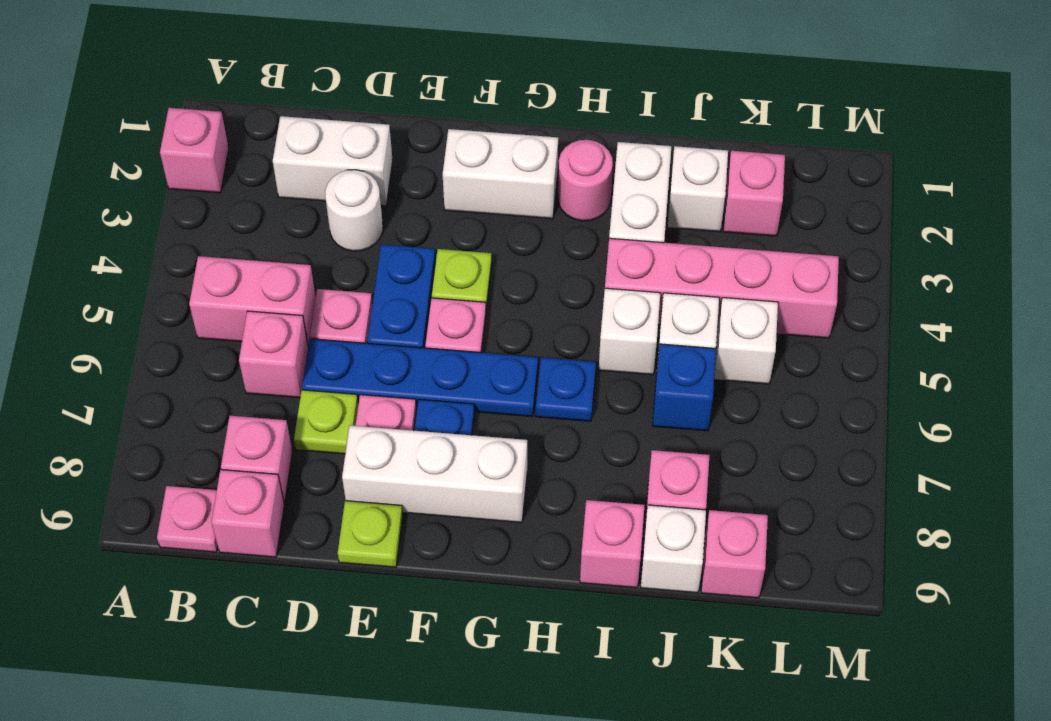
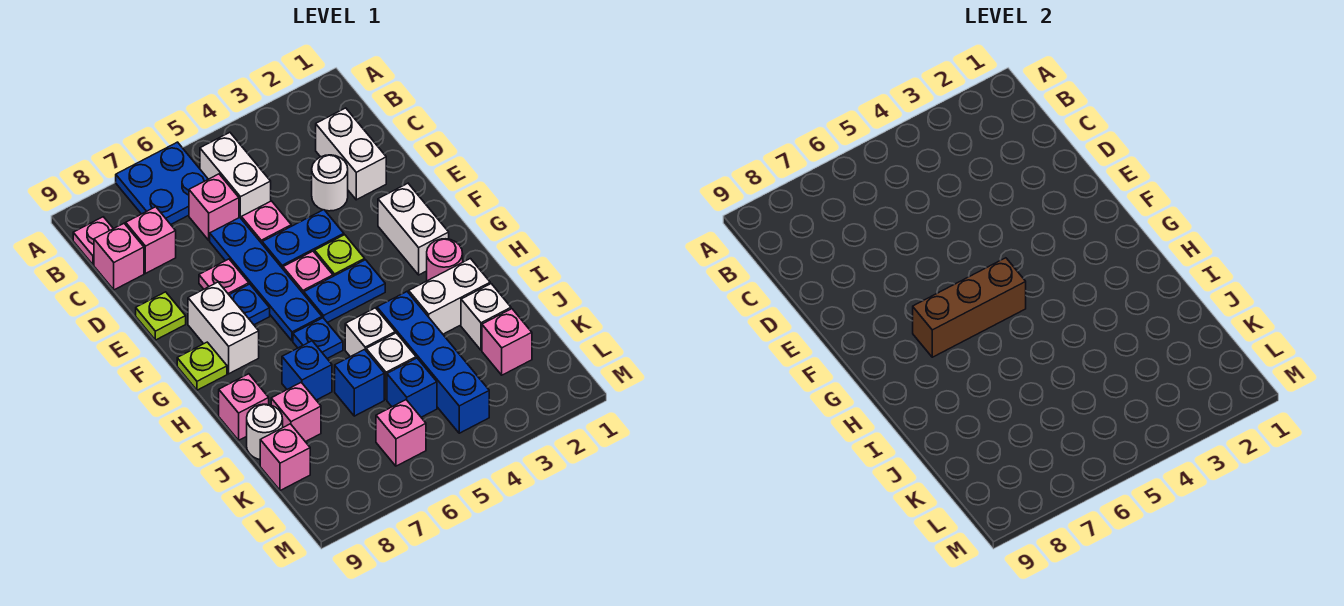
pink brick A2 level 1 -> pink brick L6 level 1
none -> blue plate A6:B7 level 1
pink brick B5:C5 level 1 -> white brick B5:C5 level 1
lime plate D7 level 1 -> lime plate G9 level 1
white brick E8:G8 level 1 -> white brick F8:G8 level 1
none -> blue plate G4:G5 level 1
none -> brown brick G5:G7 level 2
pink brick I4:L4 level 1 -> blue brick I4:L4 level 1
none -> blue brick I7 level 1
white brick J9 level 1 -> white round brick J9 level 1
white brick K5 level 1 -> blue brick K5 level 1

